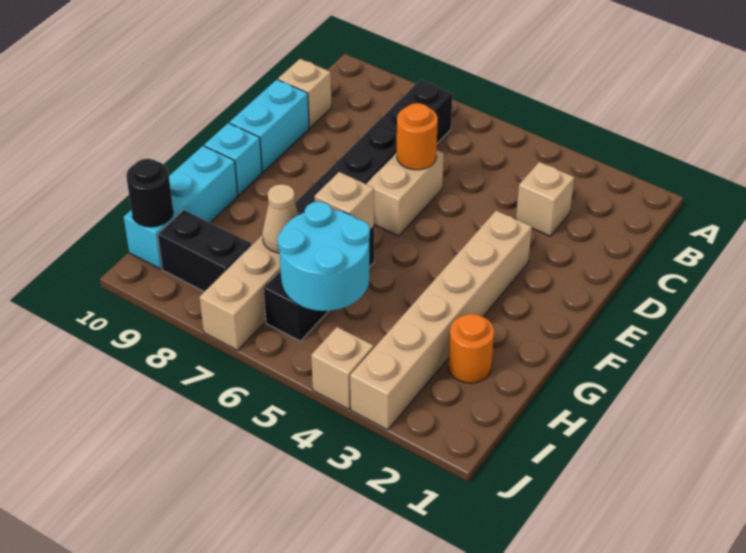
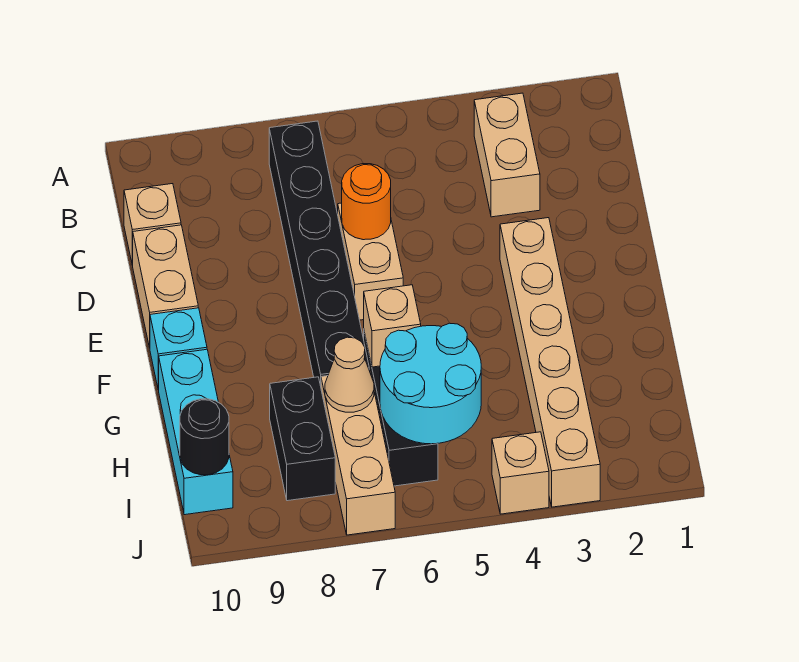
tan brick C3 level 1 -> tan brick B3:C3 level 1
cyan brick D10:E10 level 1 -> tan brick D10:E10 level 1
orange round brick H2 level 1 -> none
black brick I8:I9 level 1 -> black brick H8:I8 level 1

